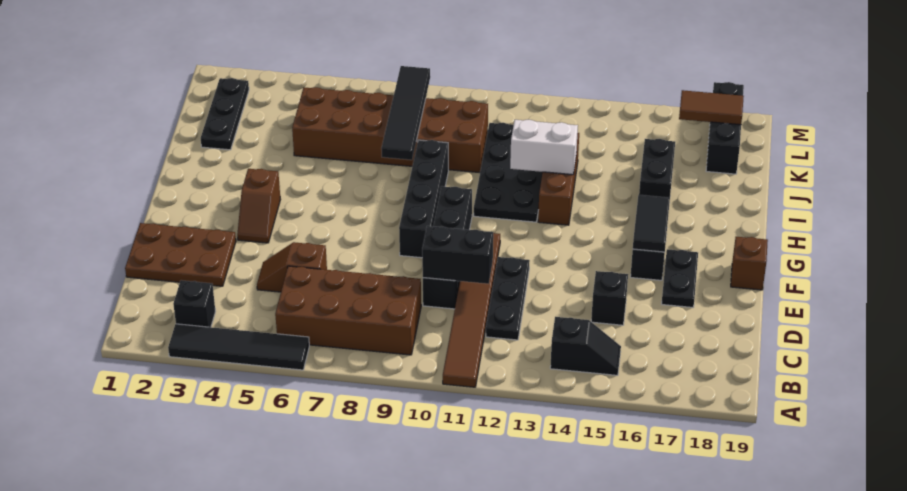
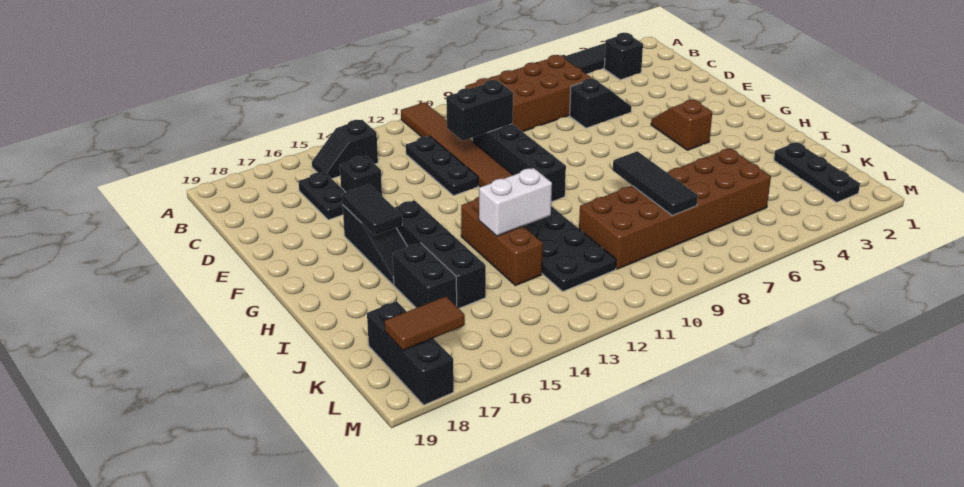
brown plate D1:E3 level 1 -> none
brown slope D5:D6 level 1 top 6 -> black slope D5:D6 level 1 top 6
black plate E17:F17 level 1 -> black plate C16:D16 level 1
black brick F9:I9 level 1 -> black brick G15:J15 level 1
brown brick F19 level 1 -> none
black tile I8:L8 level 2 -> black tile I8:K8 level 2

